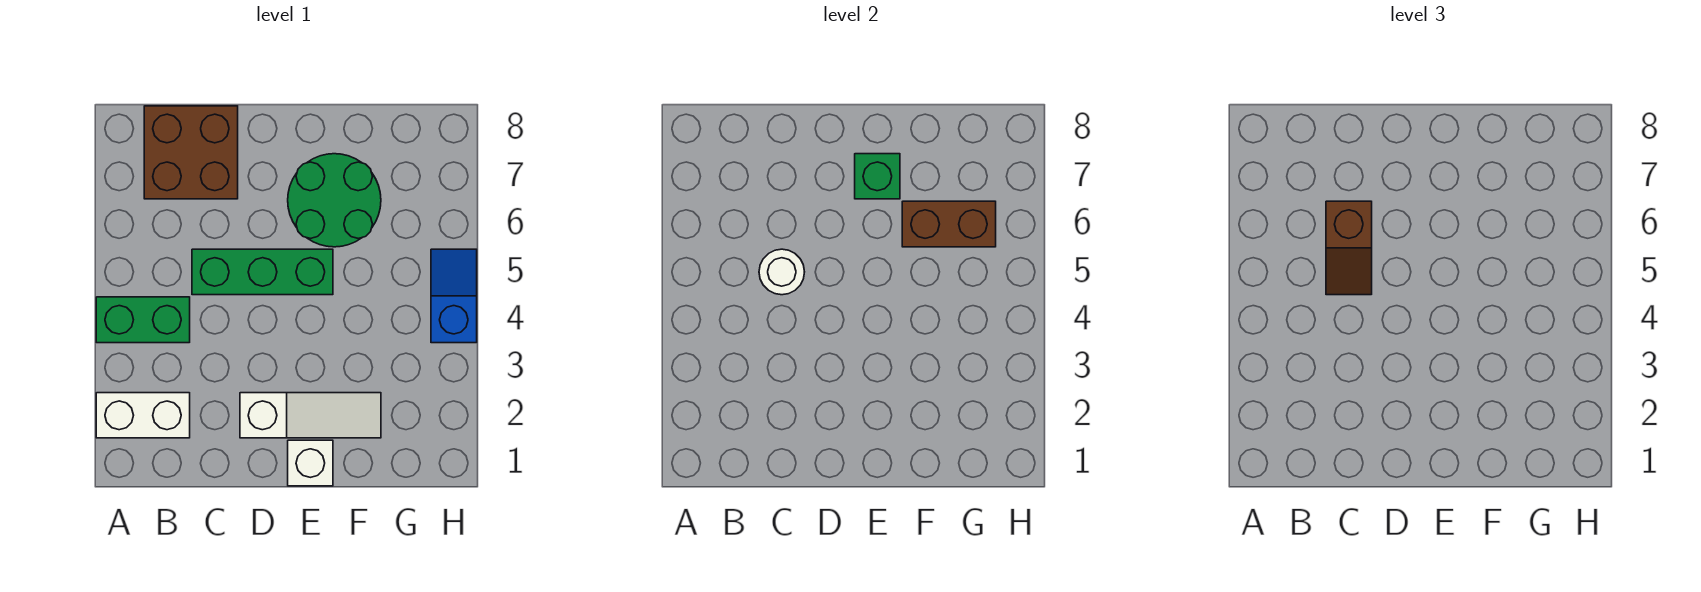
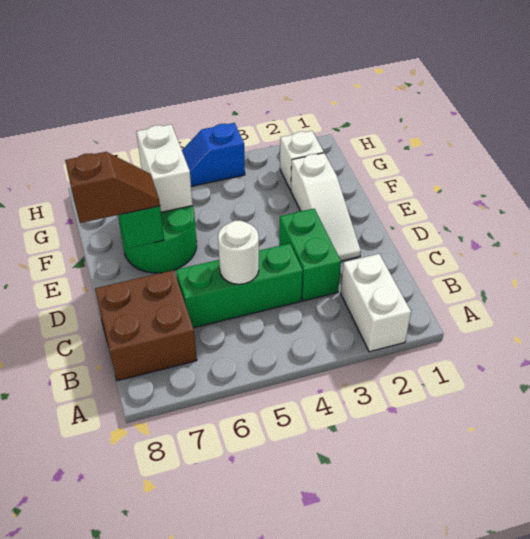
green brick A4:B4 level 1 -> green brick C3:D3 level 1
green brick C5:E5 level 1 -> green brick C4:C6 level 1
brown slope C5:C6 level 3 top 6 -> brown slope E7:E8 level 3 top 8
white slope D2:F2 level 1 top D -> white slope D2:F2 level 1 top F
white brick E1 level 1 -> white brick G2 level 1
brown brick F6:G6 level 2 -> white brick F6:G6 level 2

